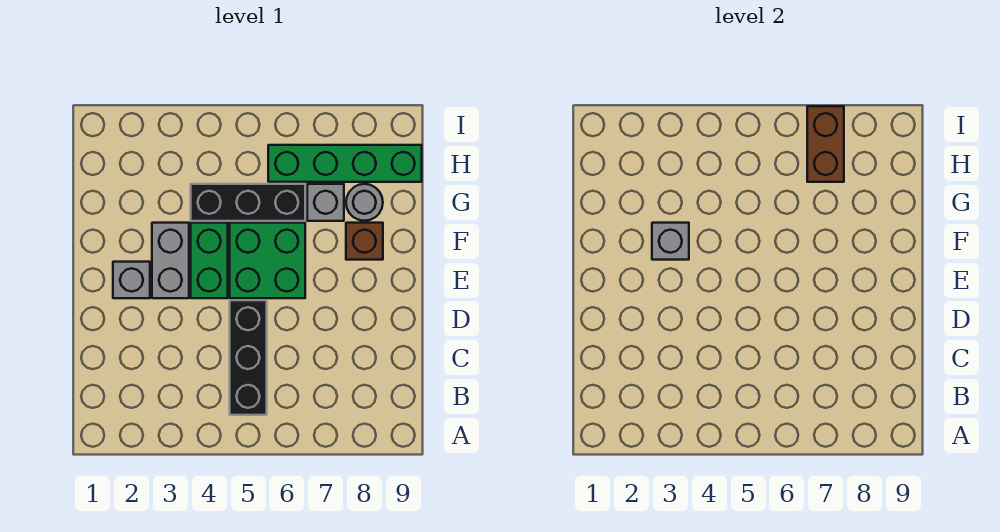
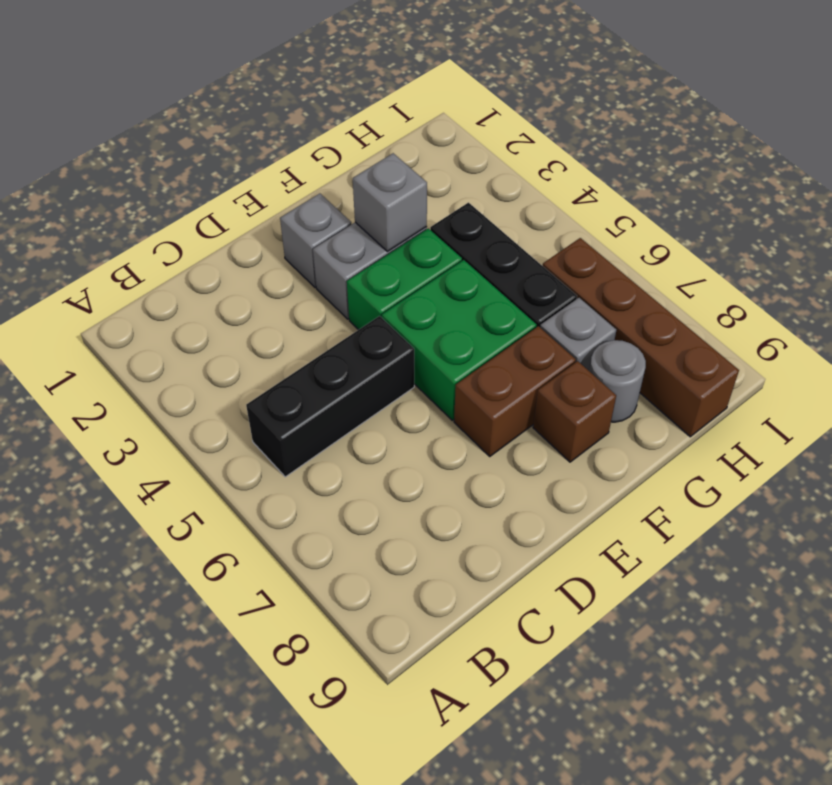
green brick H6:H9 level 1 -> brown brick H6:H9 level 1
brown brick H7:I7 level 2 -> brown brick E7:F7 level 1

